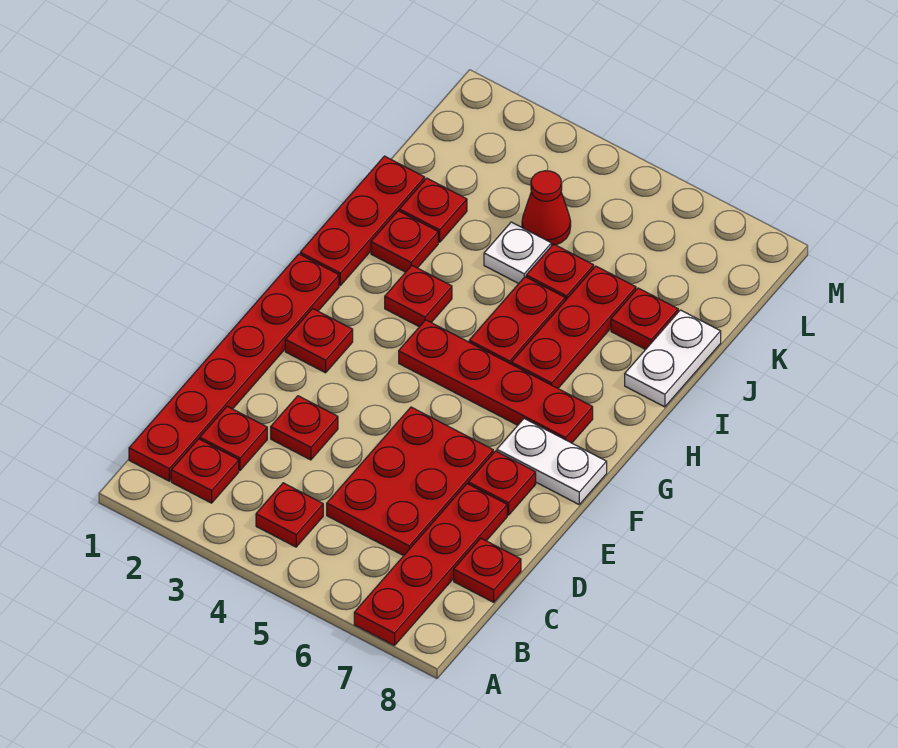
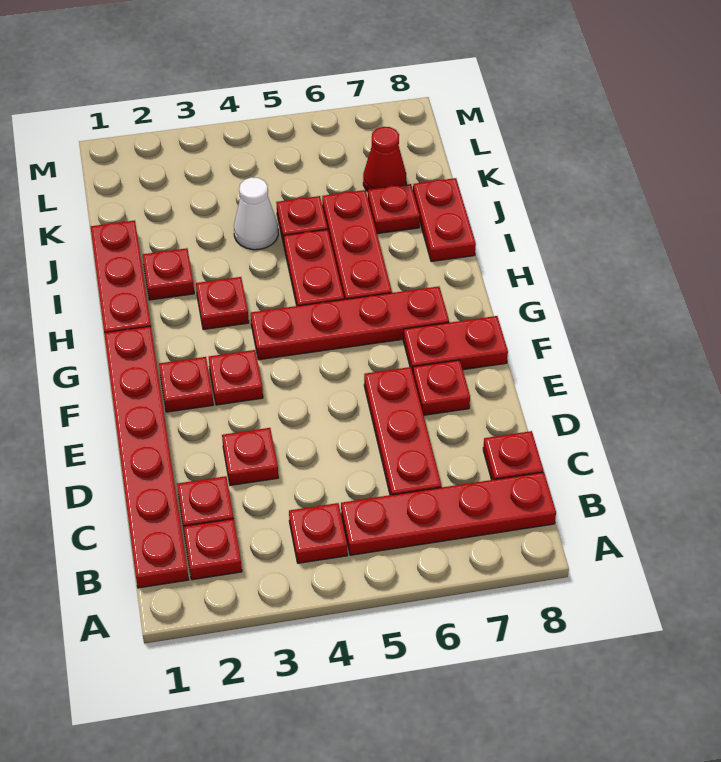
red plate A7:D7 level 1 -> red plate B5:B8 level 1
red plate C5:E6 level 1 -> red plate C6:E6 level 1
white plate F7:F8 level 1 -> red plate F7:F8 level 1
white plate I8:J8 level 1 -> red plate I8:J8 level 1
red plate J2 level 1 -> red plate F3 level 1
white plate J4 level 1 -> white cone J4 level 1
red cone K4 level 1 -> red cone K7 level 1

